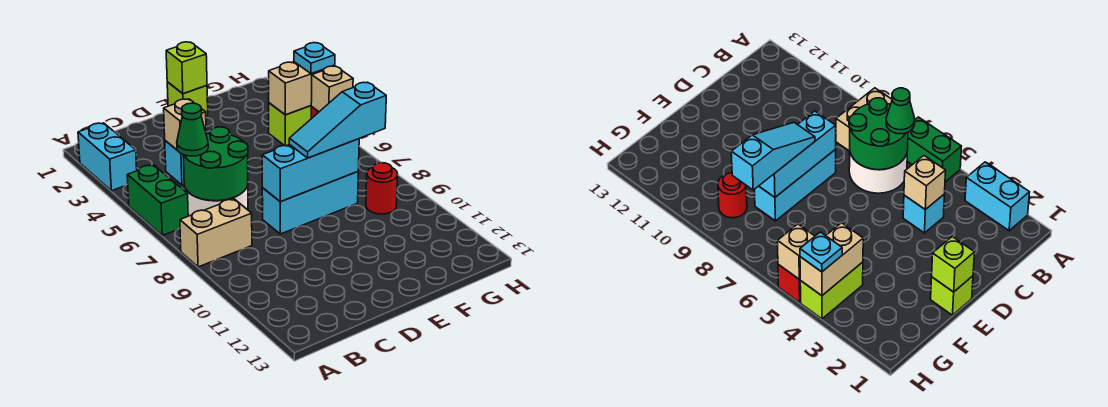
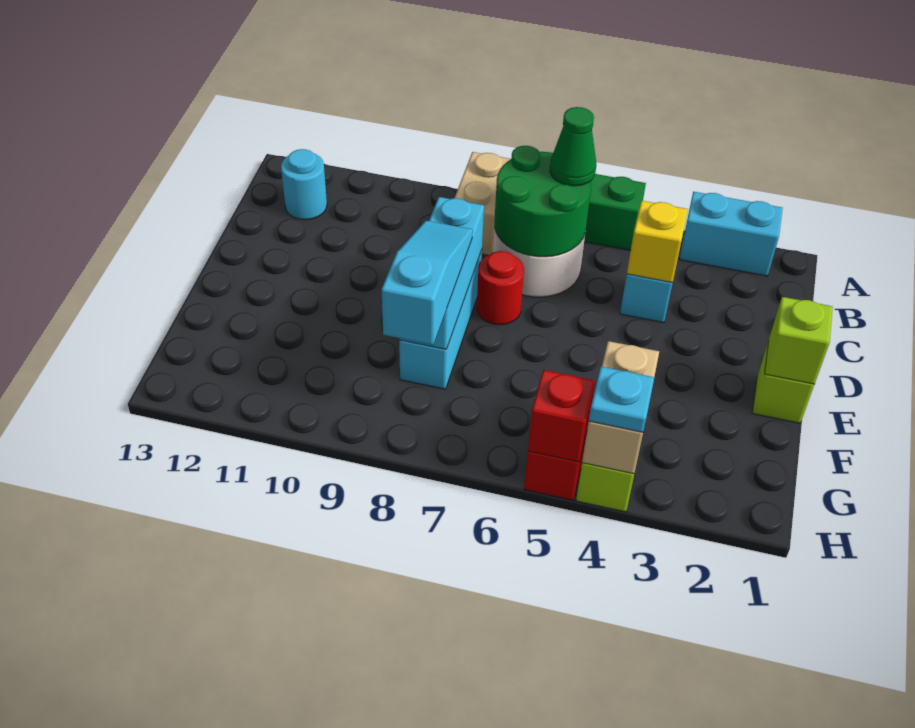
none -> cyan round brick B12 level 1
tan brick C4 level 2 -> yellow brick C4 level 2
red round brick G9 level 1 -> red round brick D7 level 1
tan brick H5 level 2 -> red brick H5 level 2

